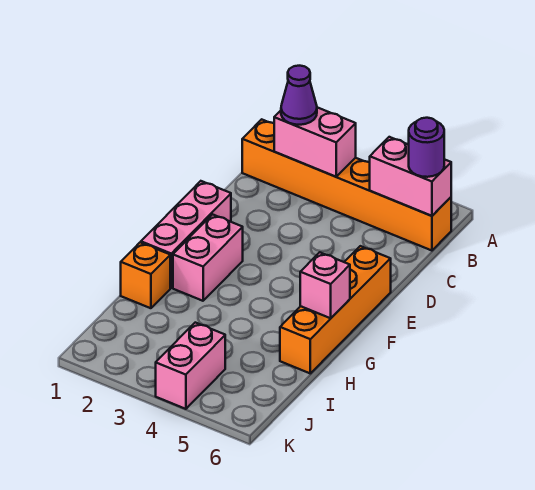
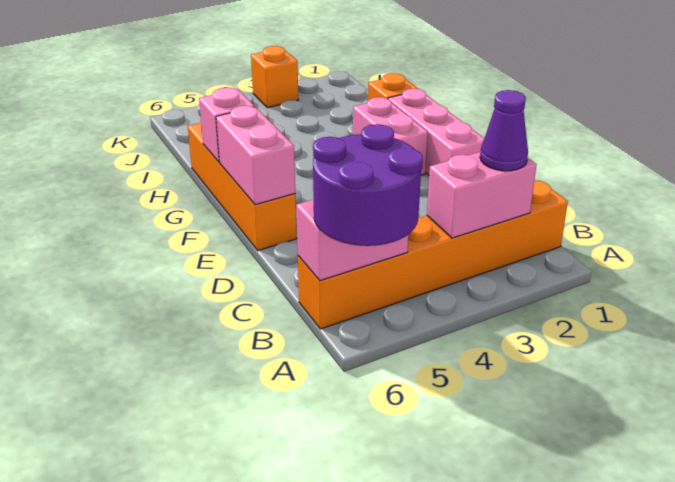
purple round brick B6 level 3 -> purple round brick A5:B6 level 3
pink brick J4:K4 level 1 -> pink brick E6:F6 level 2
none -> orange brick K3 level 1

